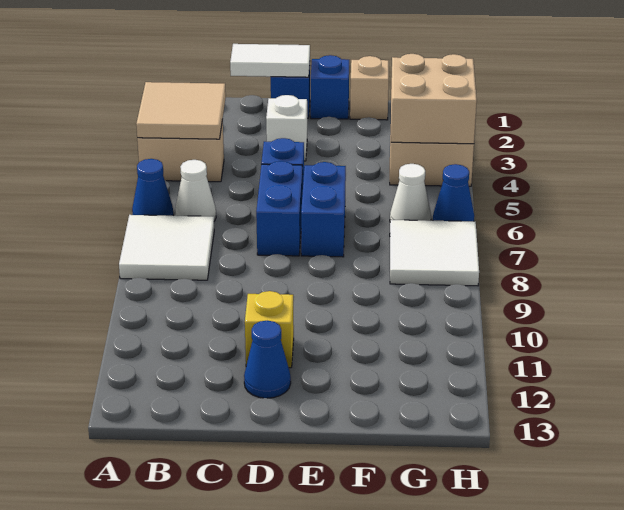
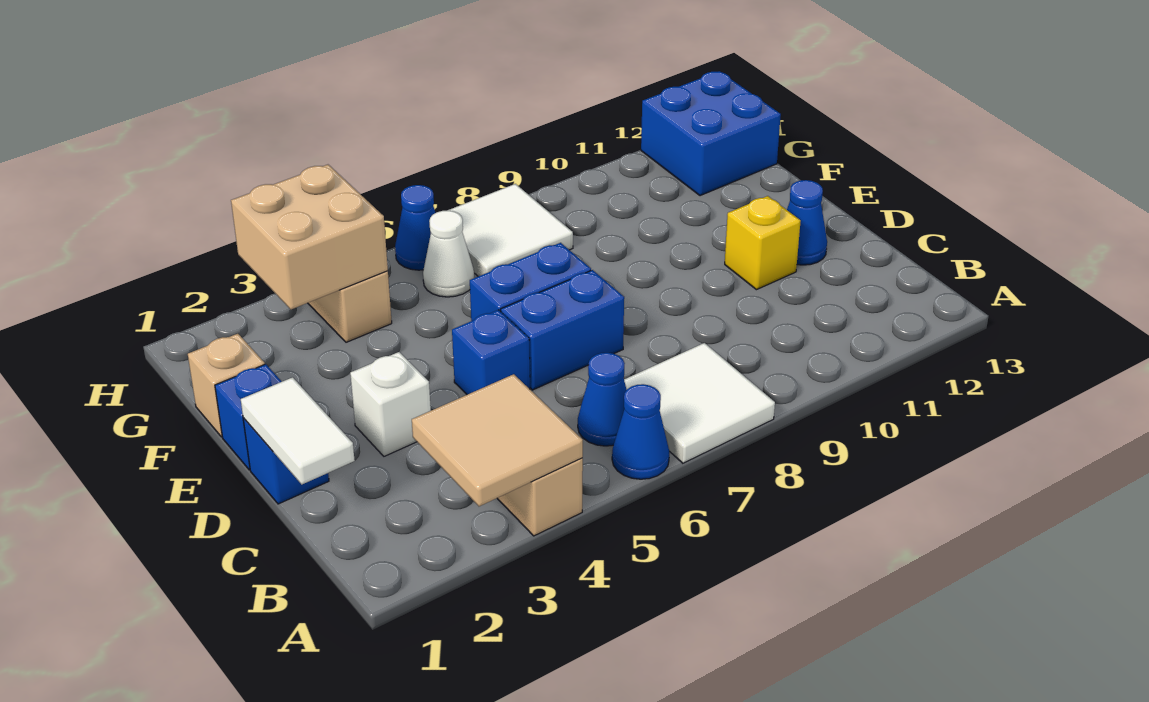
white cone B6 level 1 -> blue cone B6 level 1
none -> blue brick G12:H13 level 1

